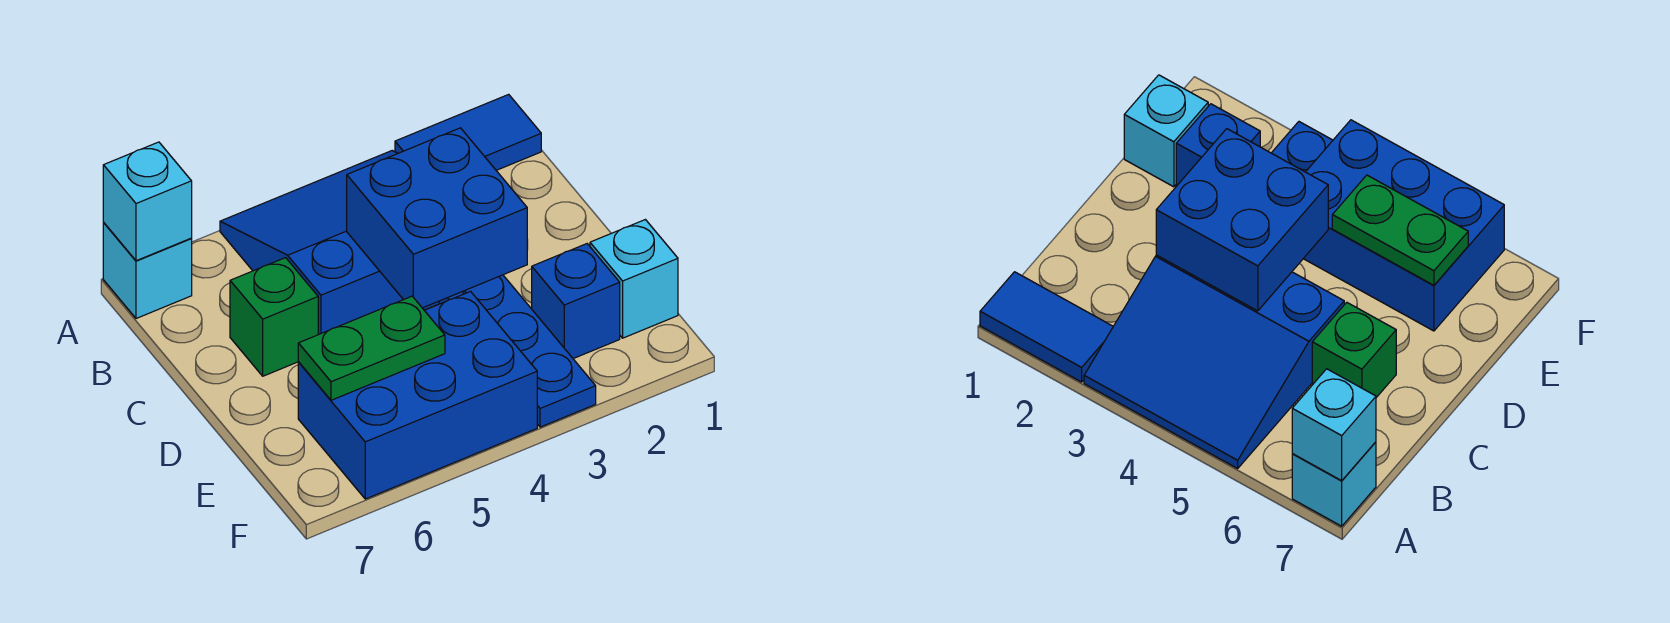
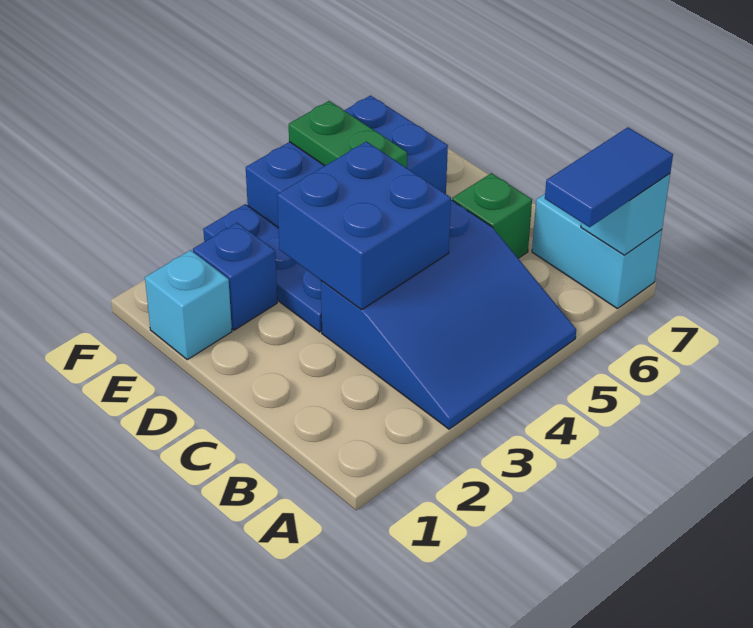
blue tile A1:A2 level 1 -> blue tile A6:A7 level 3
cyan brick A7 level 1 -> cyan brick A7:B7 level 1
green plate E5:E6 level 2 -> green plate E5:F5 level 2

